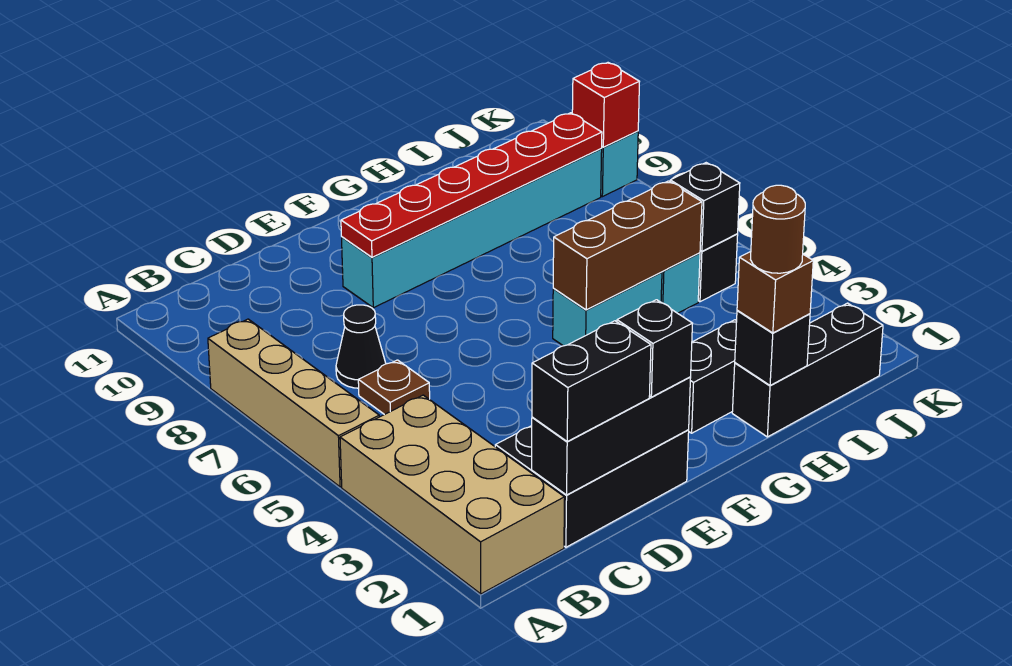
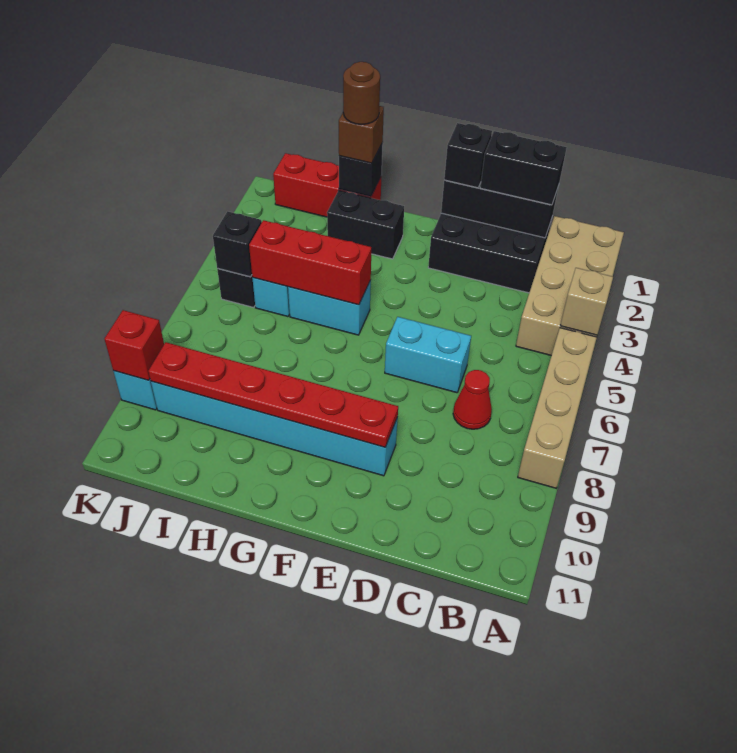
none -> tan brick A4 level 2
brown plate C6 level 1 -> none
black cone C7 level 1 -> red cone C7 level 1
none -> cyan brick D6:E6 level 1
brown brick G5:I5 level 2 -> red brick G5:I5 level 2
black brick H1:J1 level 1 -> red brick H1:J1 level 1

